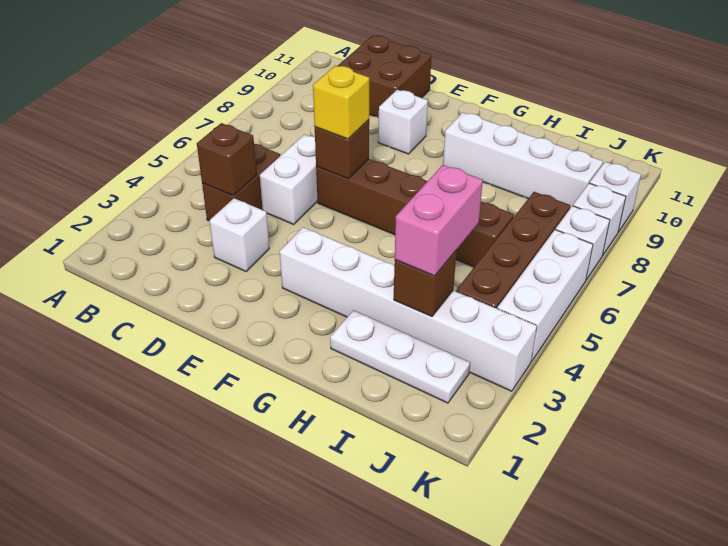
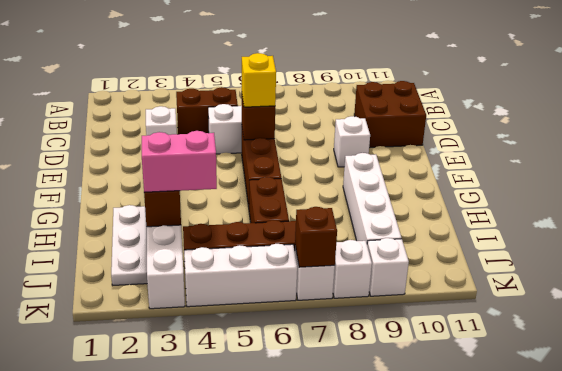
brown brick C4 level 2 -> brown brick K7 level 2

